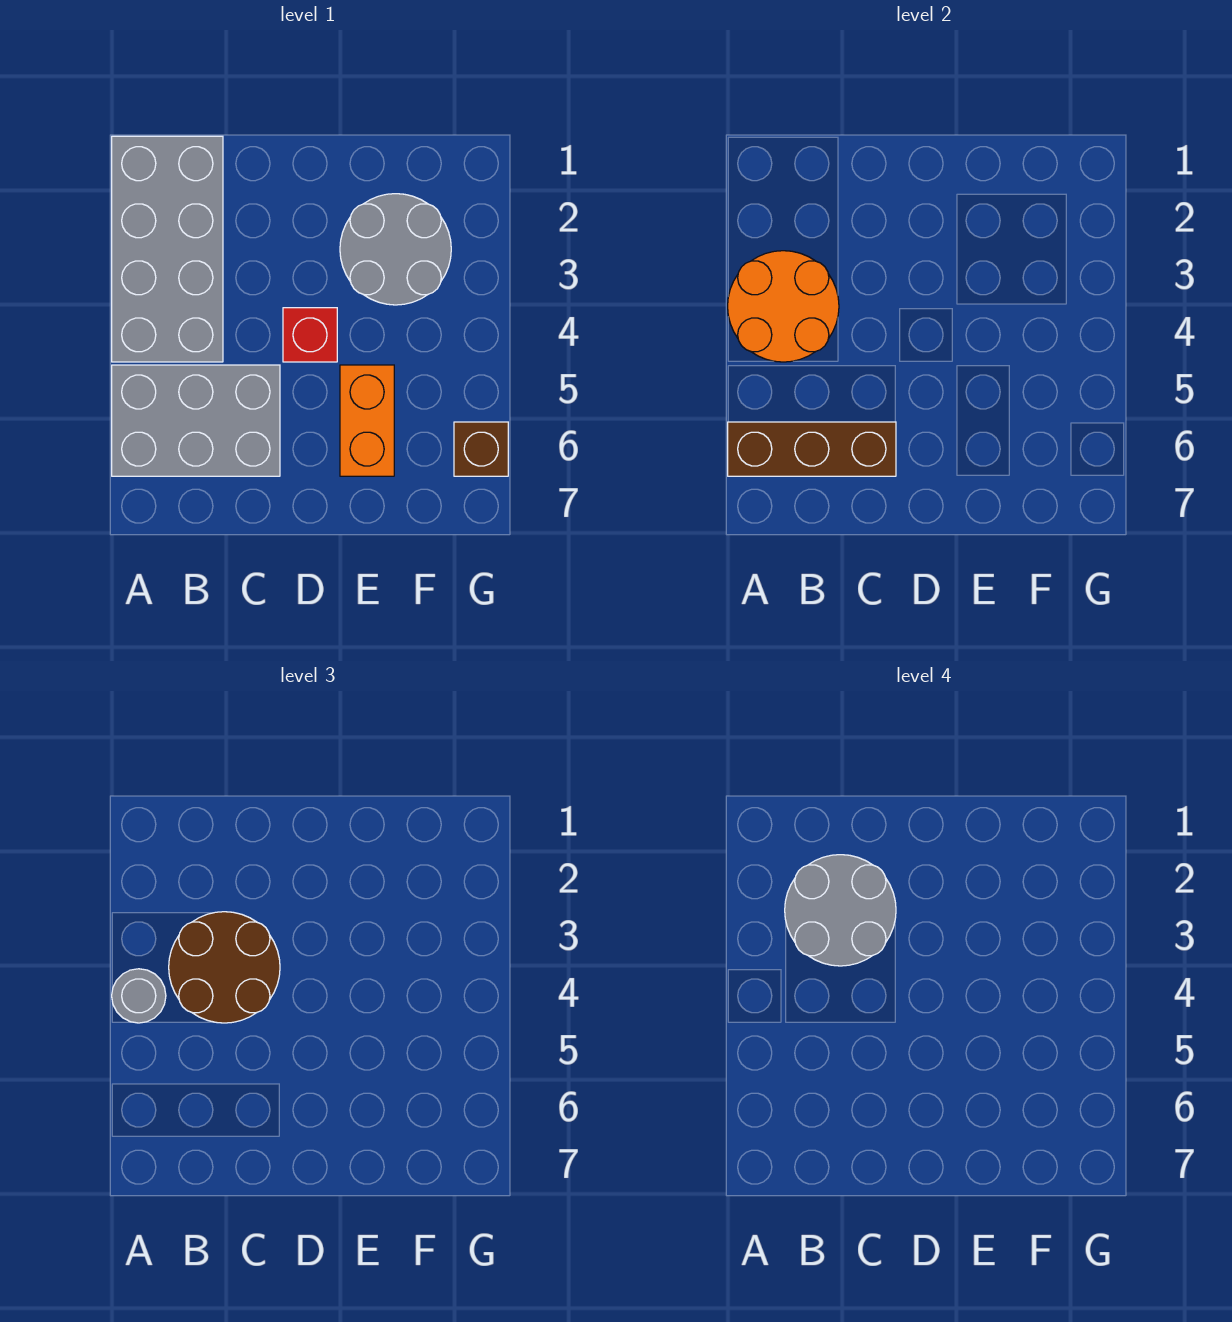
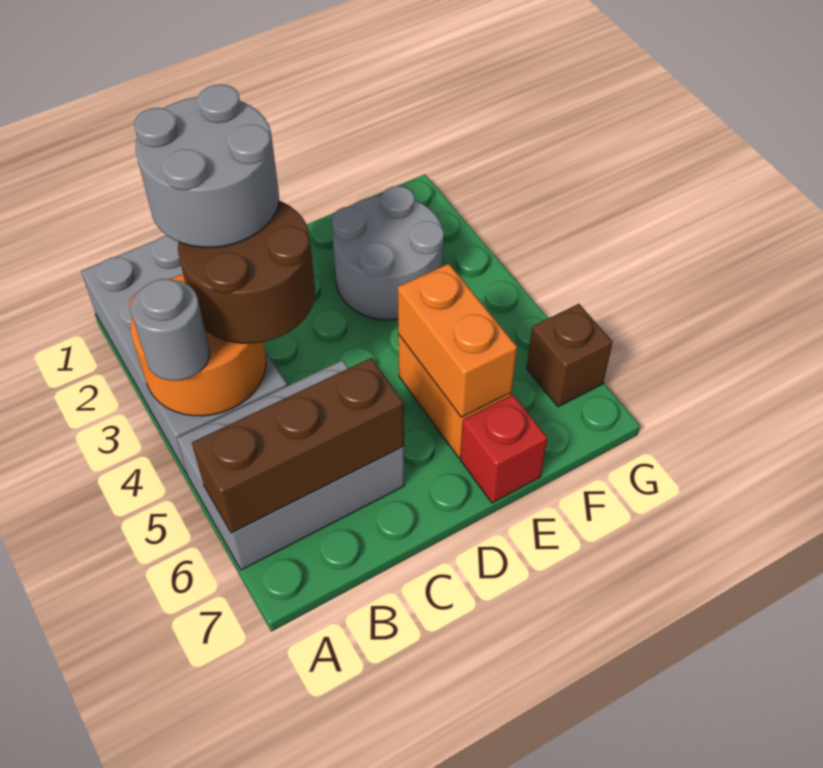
red brick D4 level 1 -> red brick E7 level 1
none -> orange brick E5:E6 level 2

